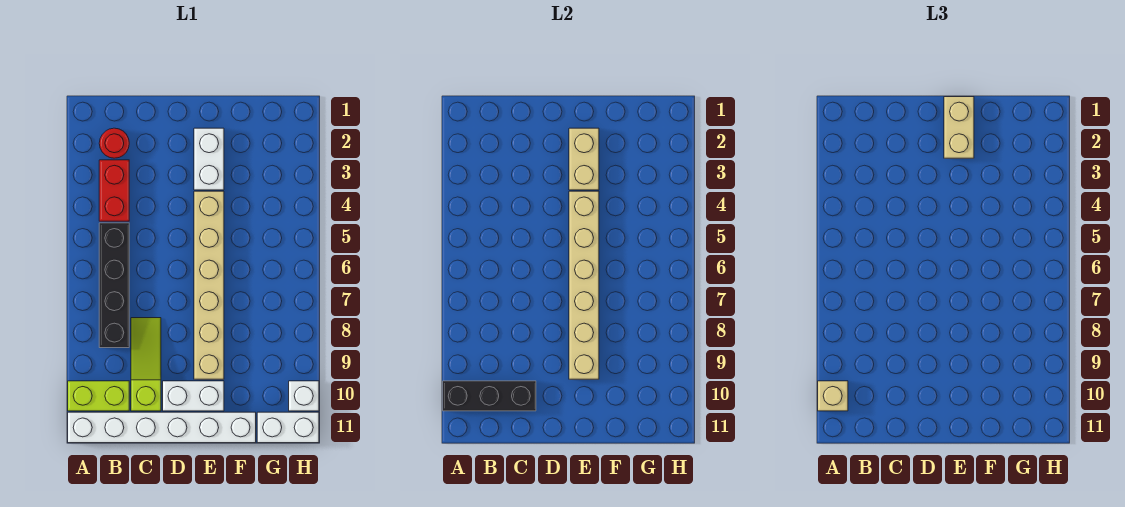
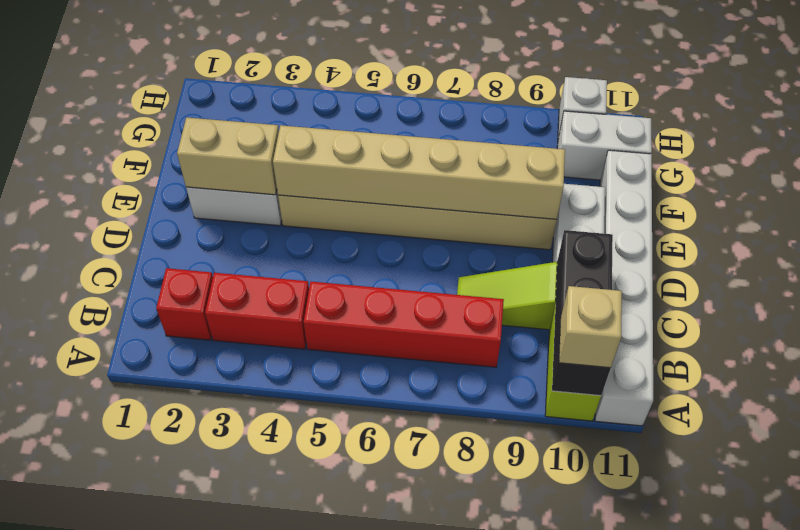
red round brick B2 level 1 -> red brick B2 level 1
black brick B5:B8 level 1 -> red brick B5:B8 level 1
tan brick E1:E2 level 3 -> none
white brick G11:H11 level 1 -> white brick G10:G11 level 1

